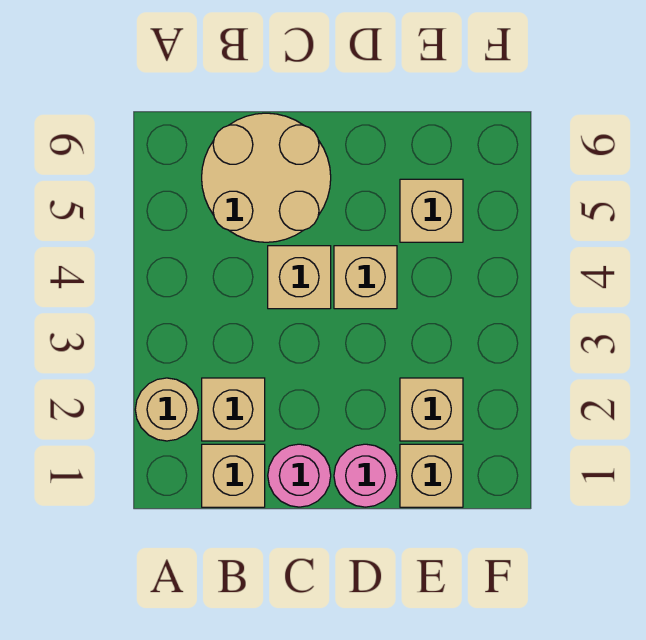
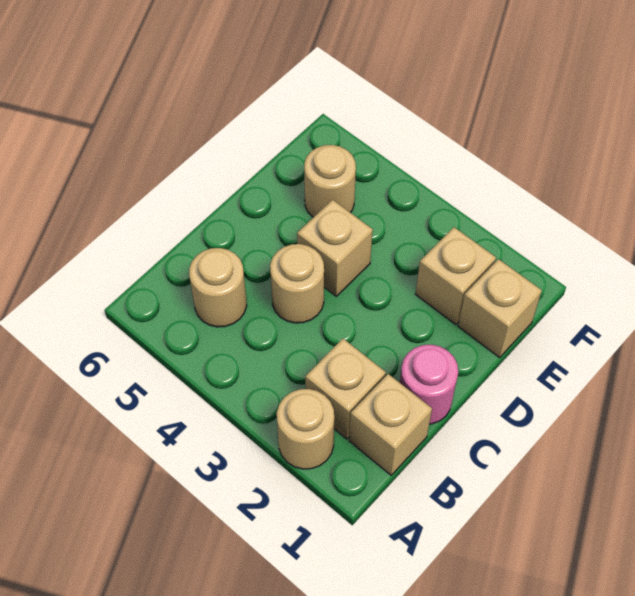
tan round brick B5:C6 level 1 -> tan round brick B5 level 1
tan brick C4 level 1 -> tan round brick C4 level 1
pink round brick D1 level 1 -> none
tan brick E5 level 1 -> tan round brick E5 level 1

